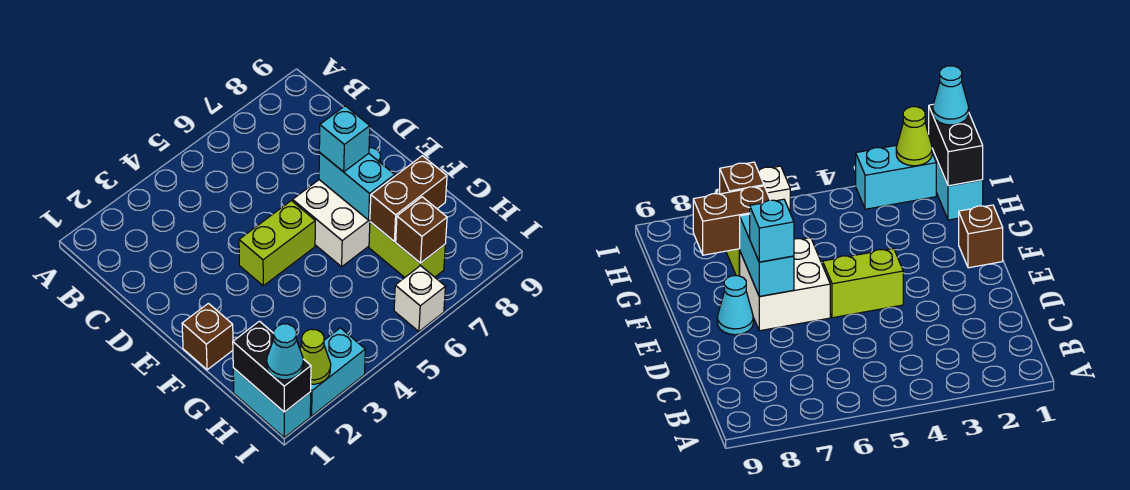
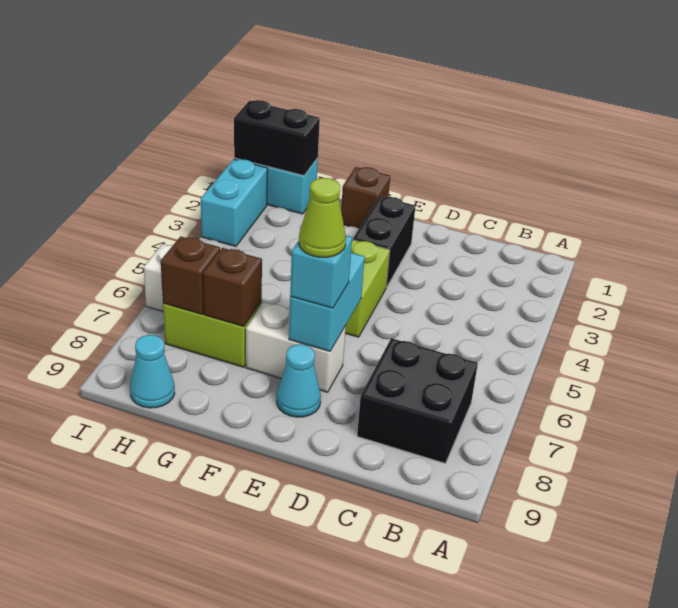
none -> black brick B7:C8 level 1
none -> black brick E2:E3 level 1
white brick E6:F7 level 1 -> white brick E7:F7 level 1
cyan brick E7:F7 level 2 -> cyan brick E6:E7 level 2
brown brick G7:G8 level 2 -> brown brick G7 level 2
cyan cone I1 level 3 -> cyan cone H9 level 1
lime cone I2 level 2 -> lime cone E7 level 4

